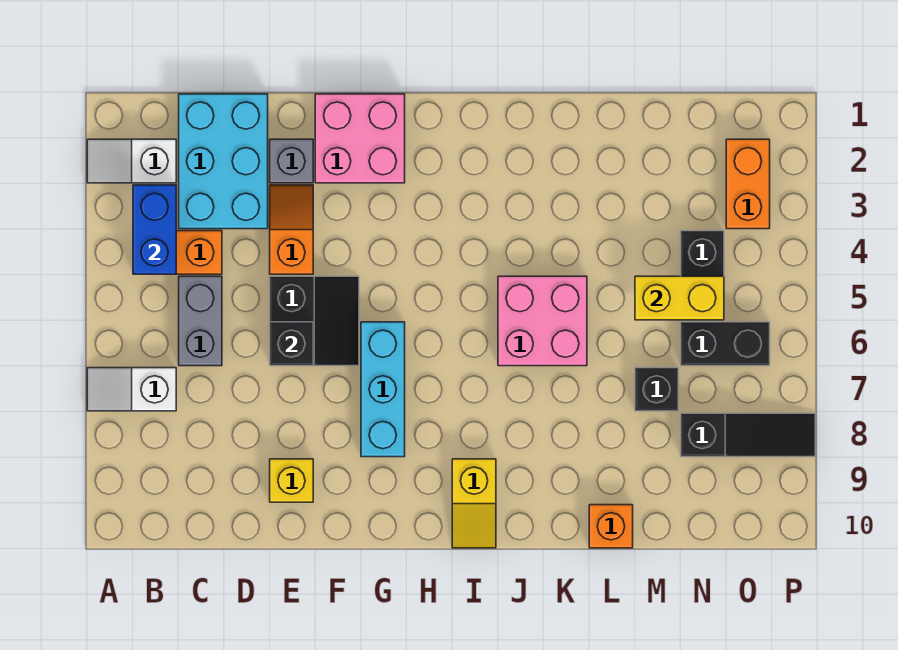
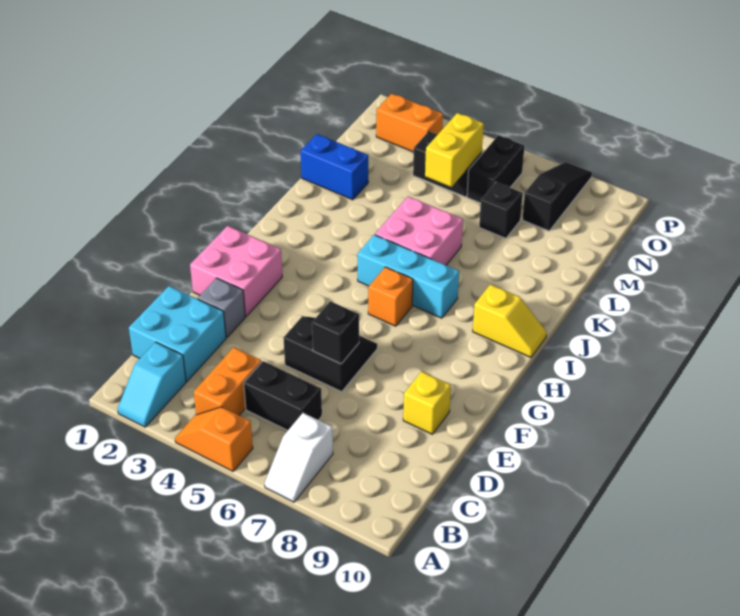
white slope A2:B2 level 1 top B -> cyan slope A2:B2 level 1 top B
blue brick B3:B4 level 2 -> blue brick L1:L2 level 1
cyan brick C1:D3 level 1 -> cyan brick C1:D2 level 1
grey brick C5:C6 level 1 -> black brick C5:C6 level 1
orange slope E3:E4 level 1 top 4 -> orange slope A4:A5 level 1 top 5
cyan brick G6:G8 level 1 -> cyan brick I5:I7 level 1
orange brick L10 level 1 -> orange brick H6 level 1

